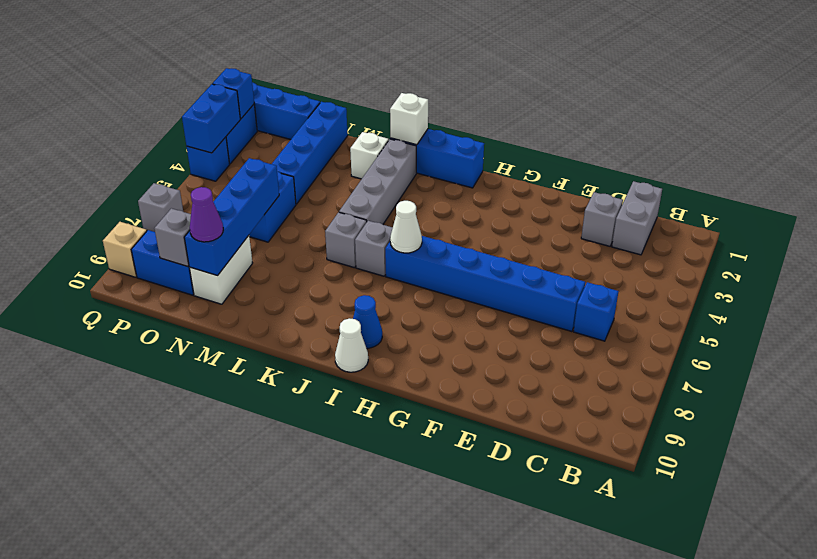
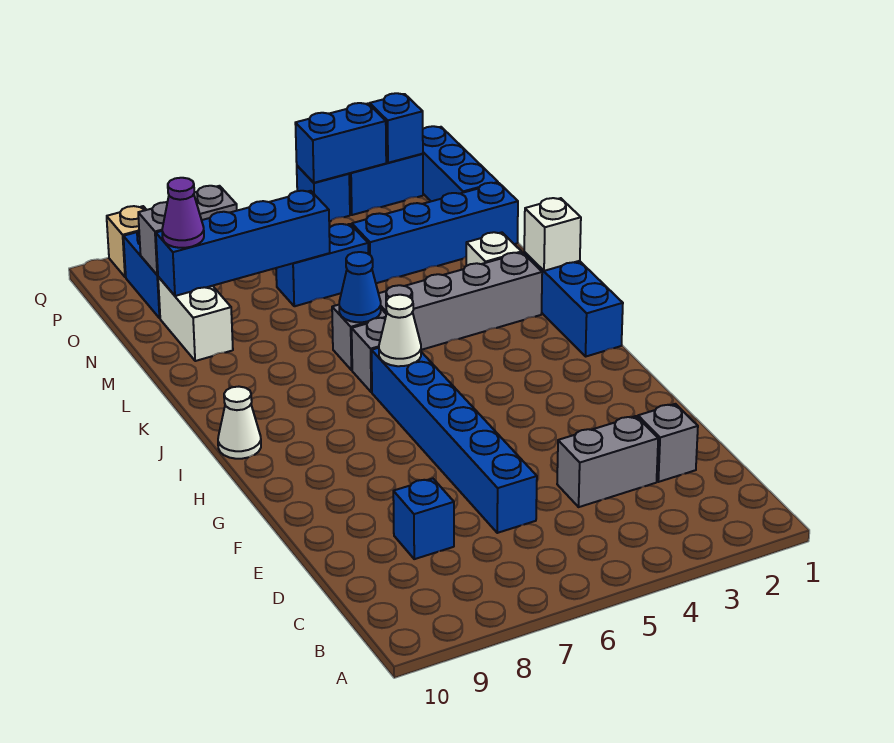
grey brick C1:C2 level 1 -> grey brick D3:D4 level 1
blue brick C6 level 1 -> blue brick D8 level 1
blue cone I9 level 1 -> blue cone K6 level 2
white brick N8:N9 level 1 -> white brick M9:N9 level 1

